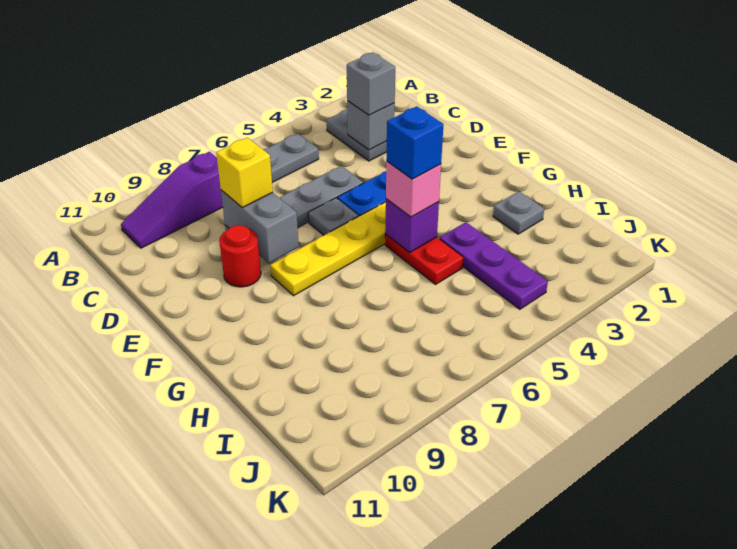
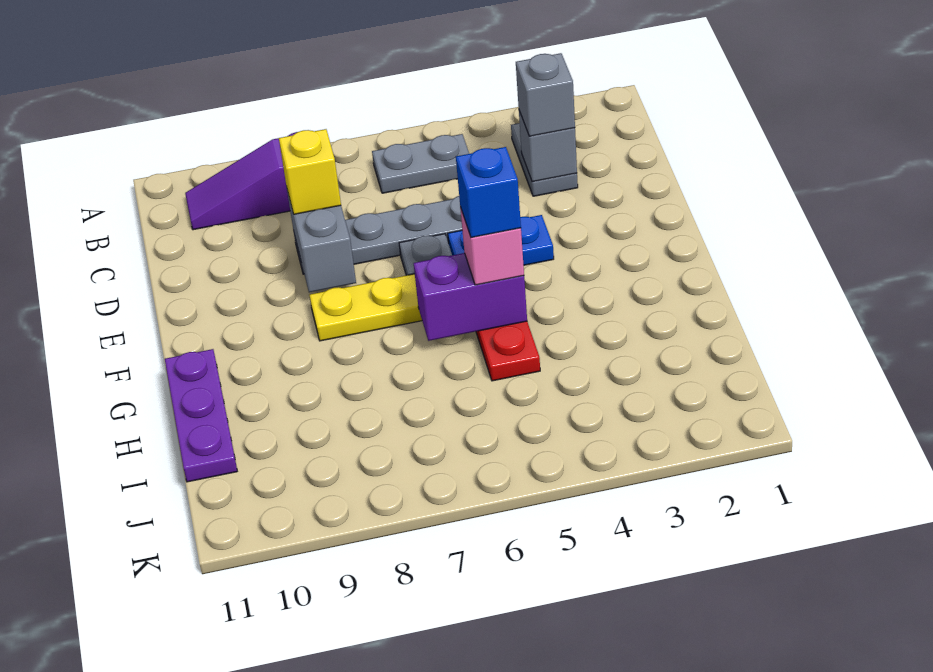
red round brick E9 level 1 -> none
purple brick G5 level 2 -> purple brick G5:G6 level 2
grey plate H2 level 1 -> none
purple plate H4:J4 level 1 -> purple plate G11:I11 level 1

